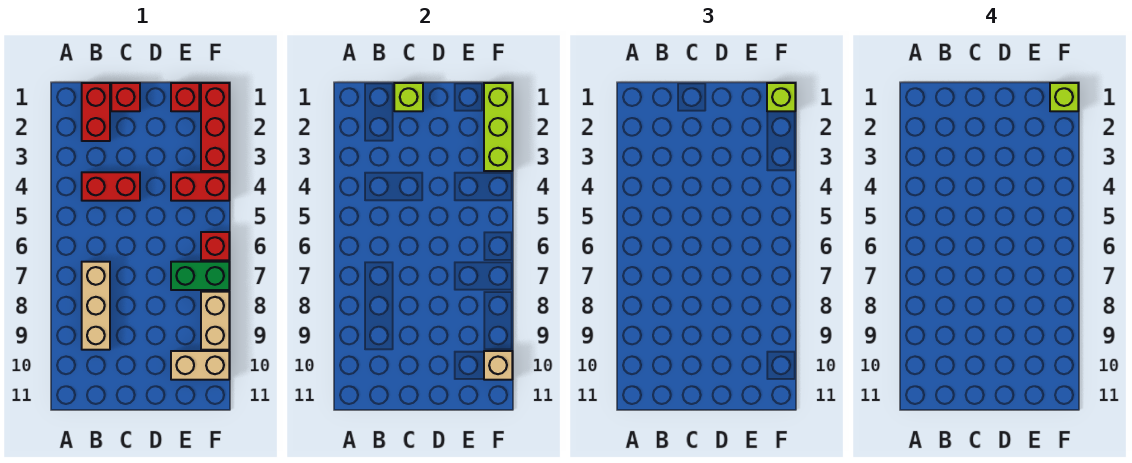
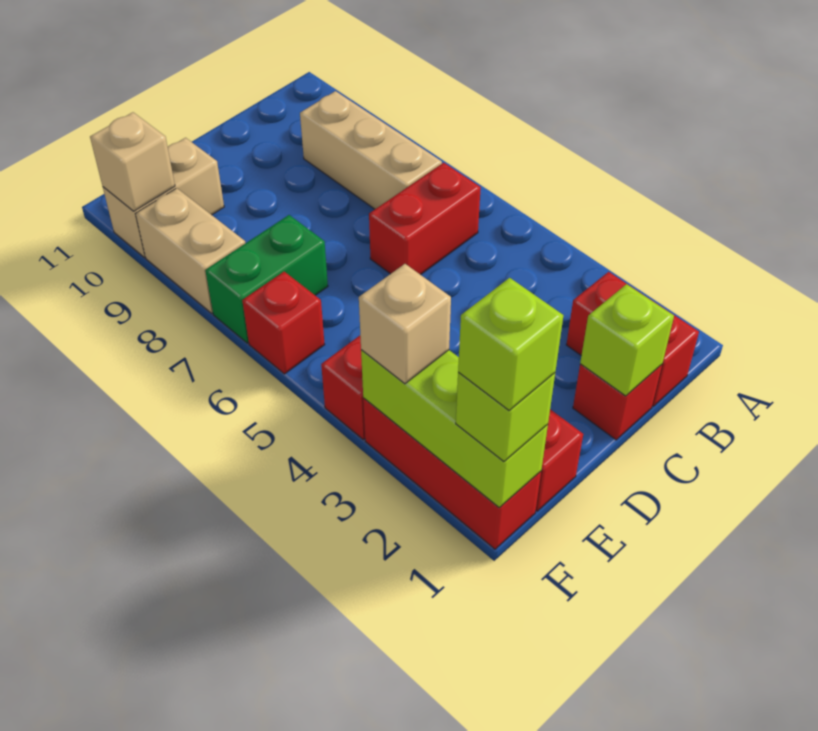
red brick B4:C4 level 1 -> red brick B6:C6 level 1
none -> tan brick F3 level 3

